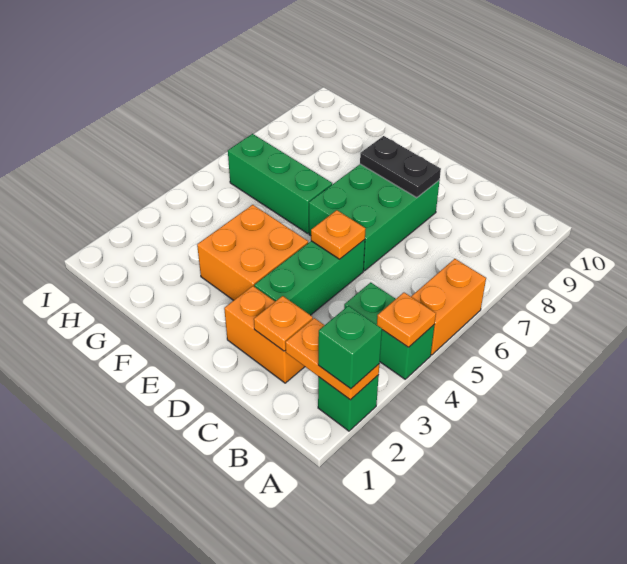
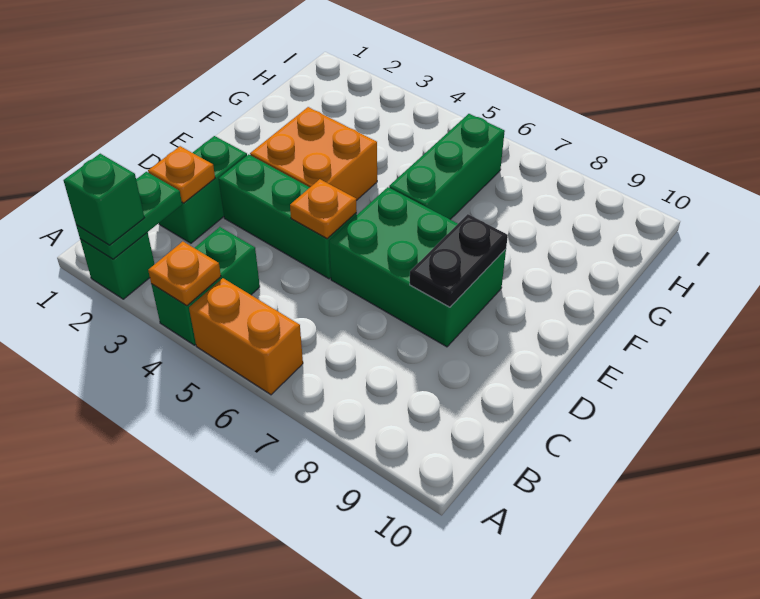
orange plate A2:B2 level 2 -> green plate A2:B2 level 2
orange brick C2:D2 level 1 -> green brick C2:D2 level 1

